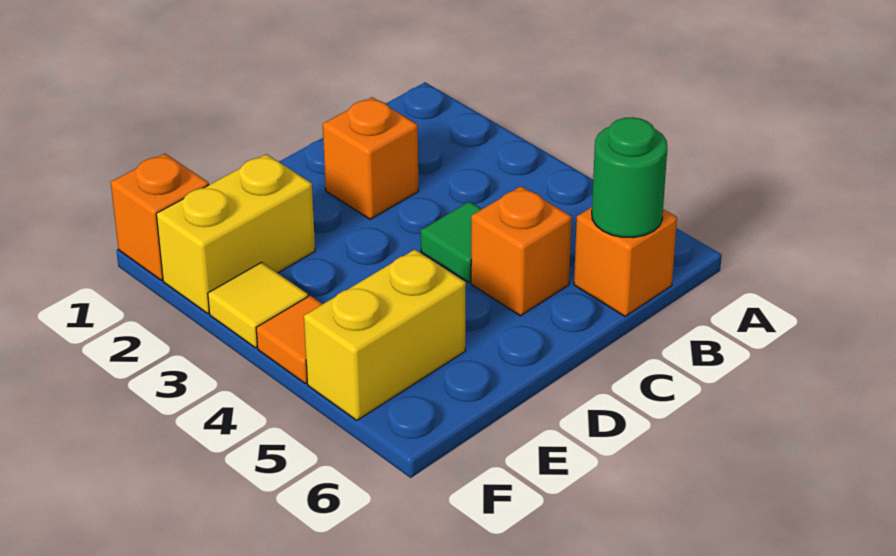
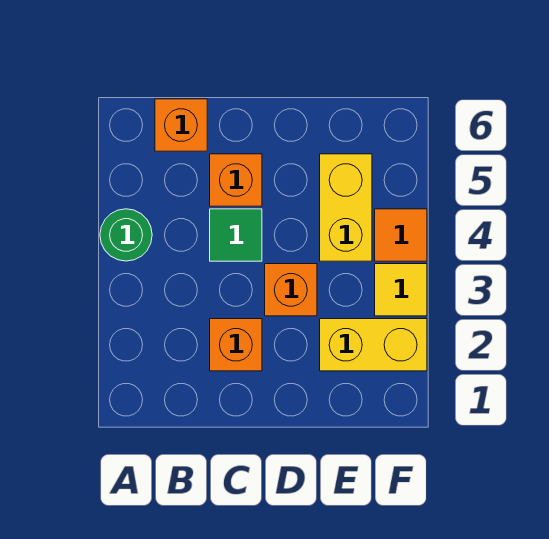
green round brick B6 level 2 -> green round brick A4 level 1
yellow brick E5:F5 level 1 -> yellow brick E4:E5 level 1
orange brick F1 level 1 -> orange brick D3 level 1

